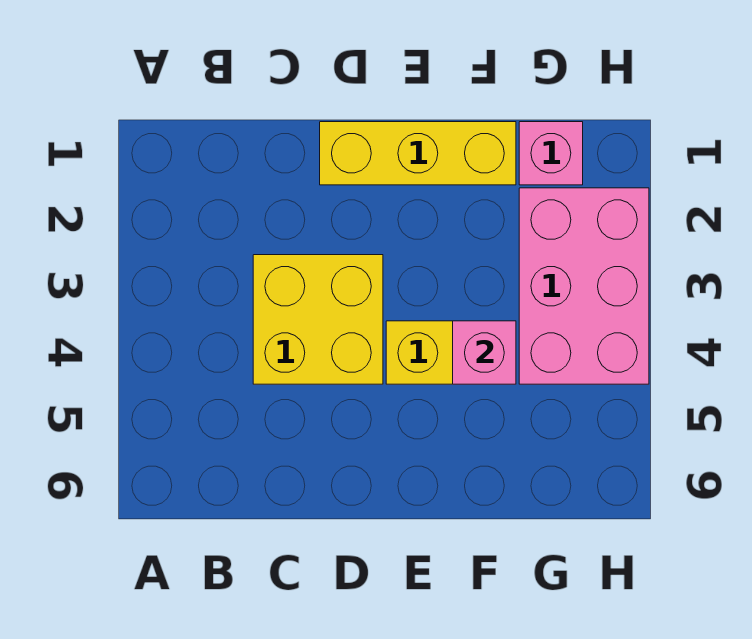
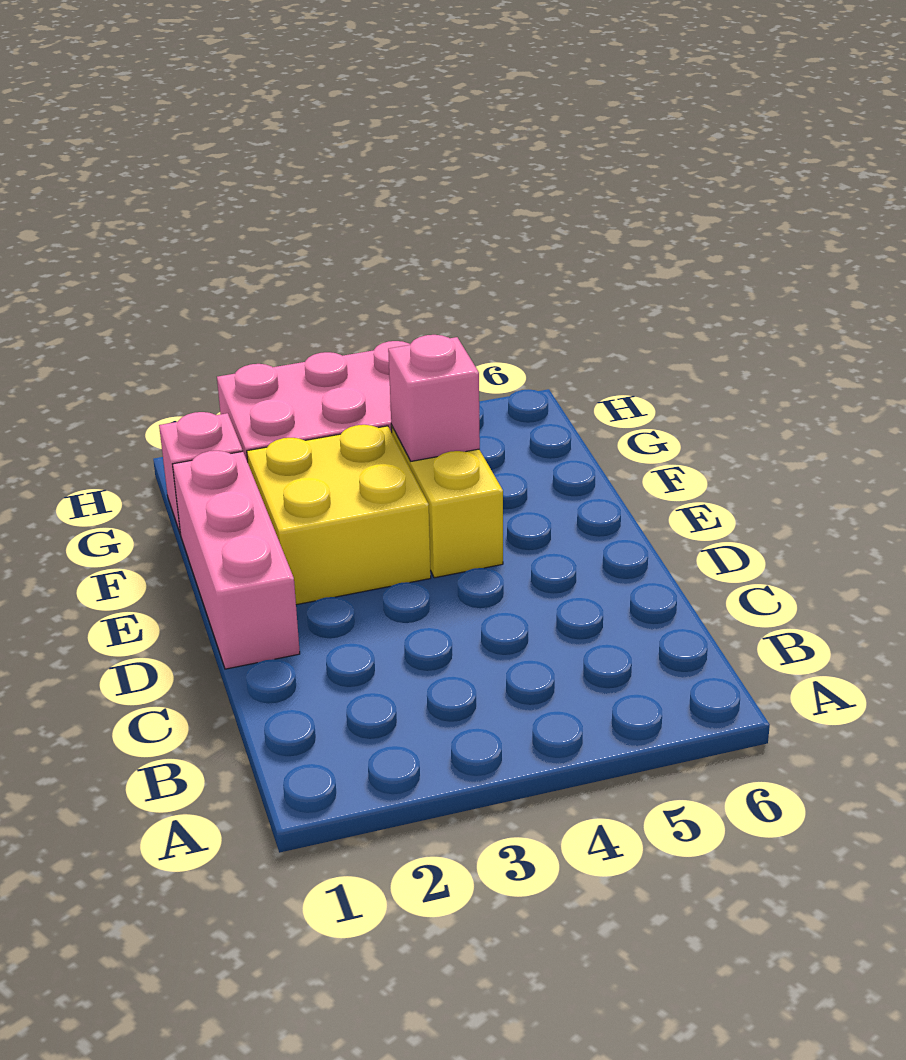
yellow brick C3:D4 level 1 -> yellow brick E2:F3 level 1
yellow brick D1:F1 level 1 -> pink brick D1:F1 level 1

